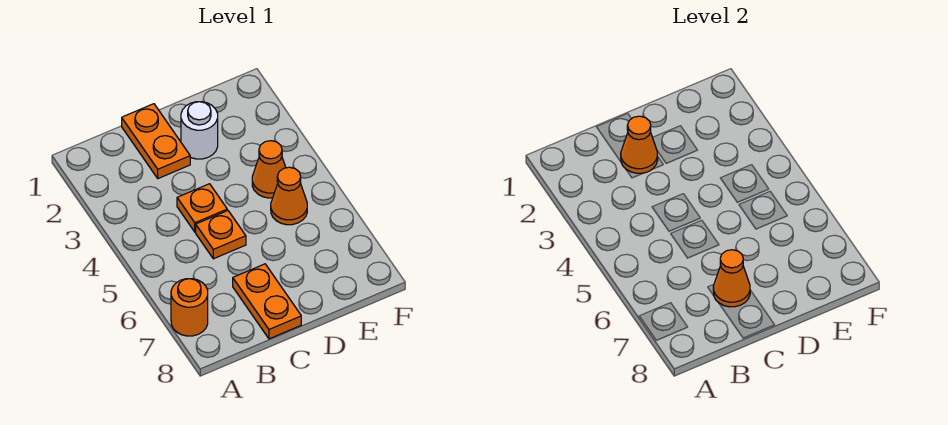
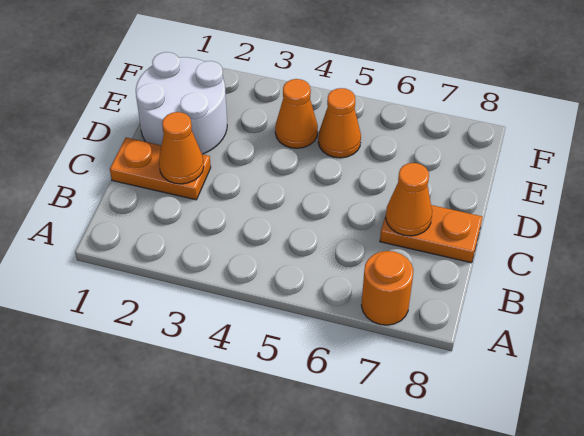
orange plate C4 level 1 -> none
orange plate C5 level 1 -> none
white round brick D2 level 1 -> white round brick D1:E2 level 1

